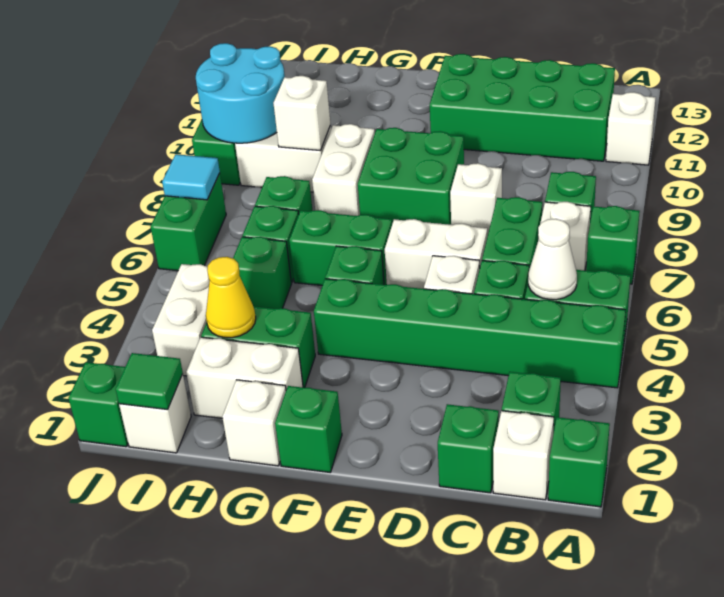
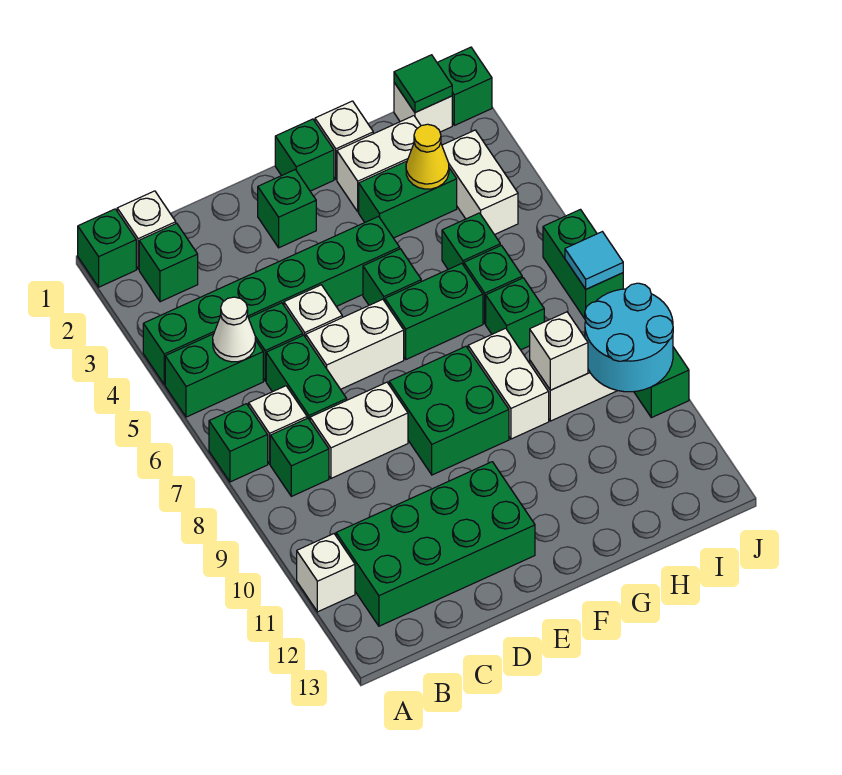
green brick C1 level 1 -> green brick E2 level 1
white brick D8 level 1 -> white brick C8:D8 level 1

